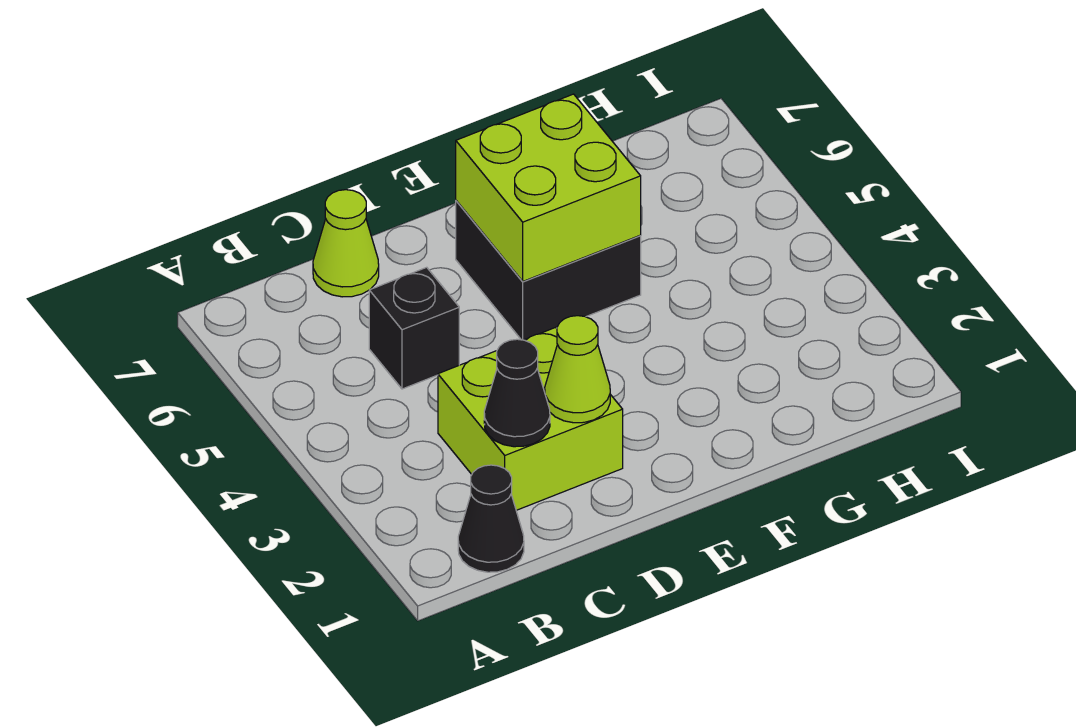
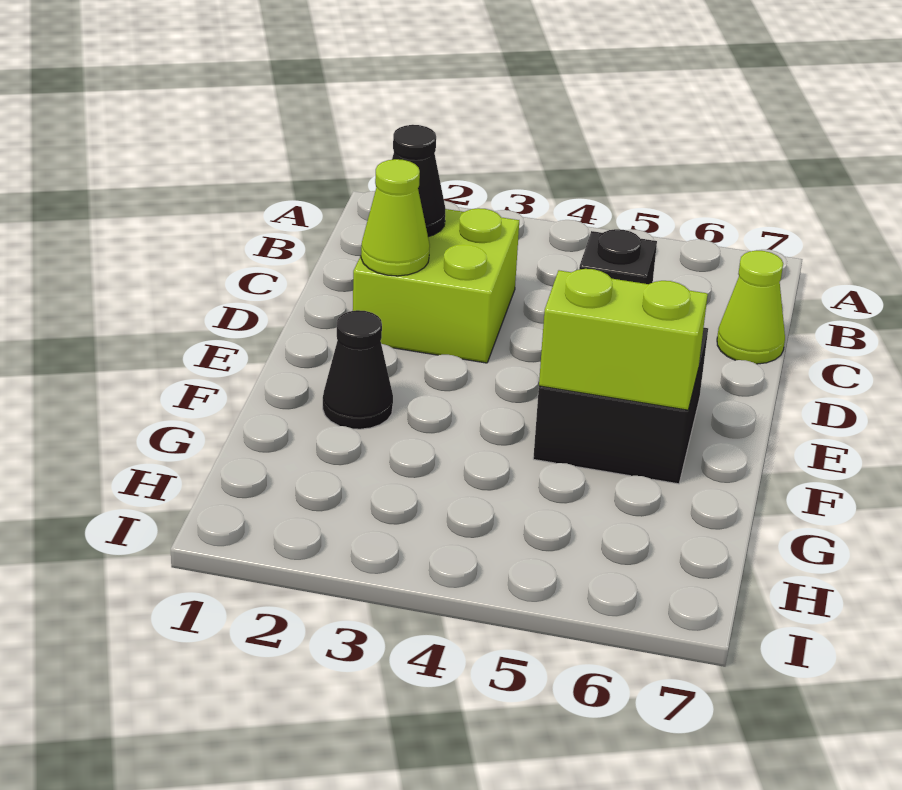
black cone B1 level 1 -> black cone F2 level 1
lime brick E5:F6 level 2 -> lime brick F5:F6 level 2

